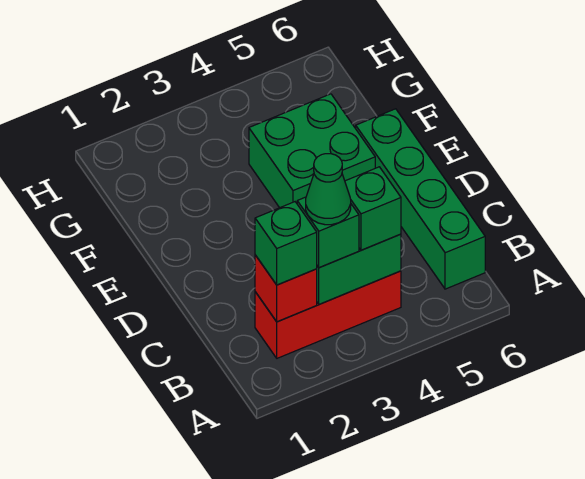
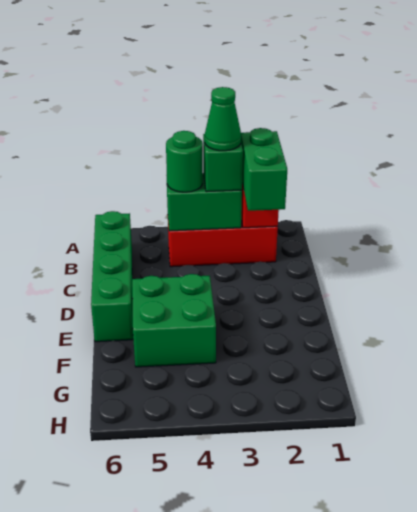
green brick B2 level 3 -> green brick B2:C2 level 3
green brick B4 level 3 -> green round brick B4 level 3

